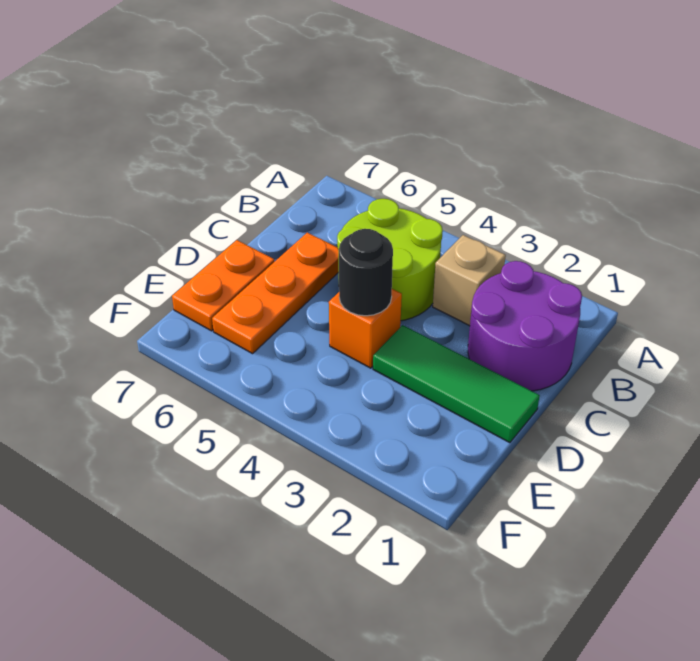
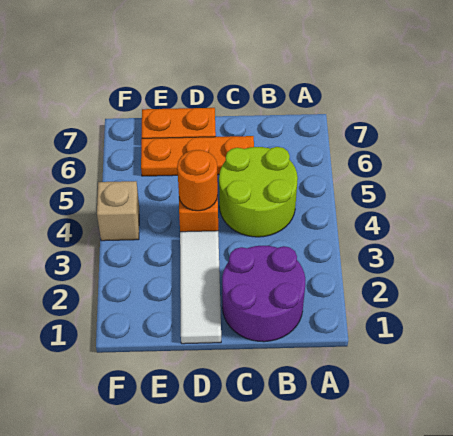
tan brick B3 level 1 -> tan brick F4 level 1
green tile D1:D3 level 1 -> white tile D1:D3 level 1
black round brick D4 level 2 -> orange round brick D4 level 2

